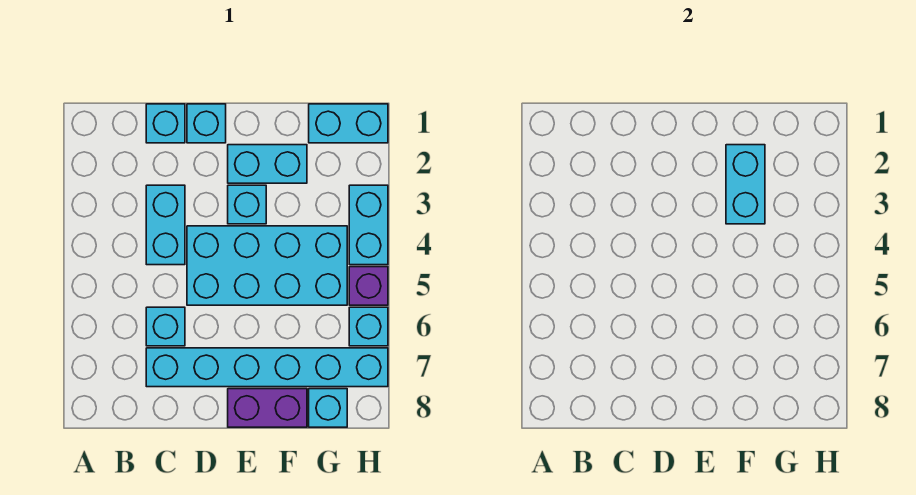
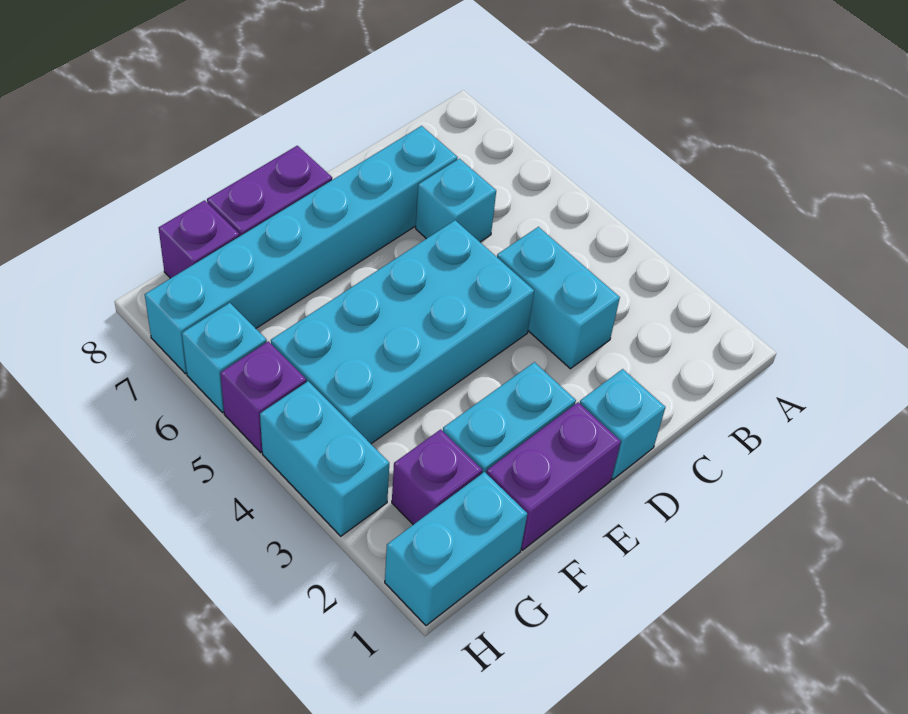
cyan brick C1 level 1 -> none
none -> purple brick E1:F1 level 1
cyan brick E3 level 1 -> none
cyan brick F2:F3 level 2 -> none
none -> purple brick G2 level 1
cyan brick G8 level 1 -> purple brick G8 level 1

